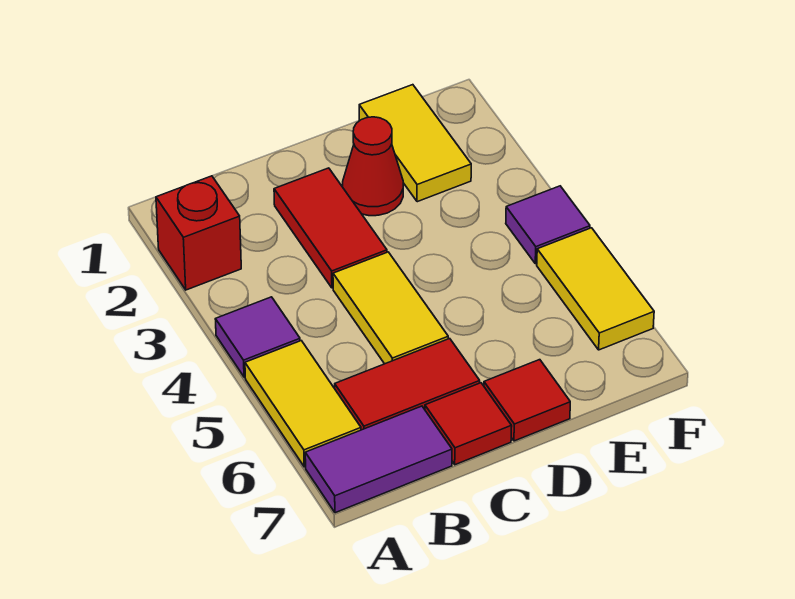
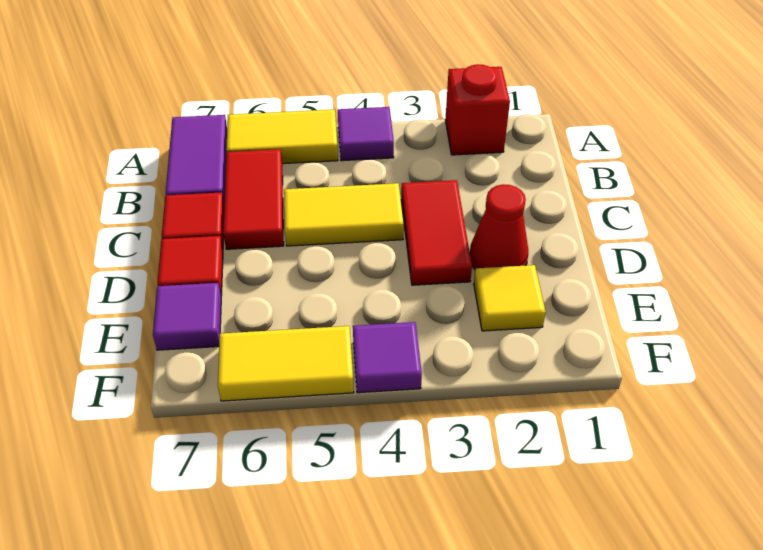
red tile C2:C3 level 1 -> red tile C3:D3 level 1
yellow tile E1:E2 level 1 -> yellow tile E2 level 1
none -> purple tile E7 level 1

